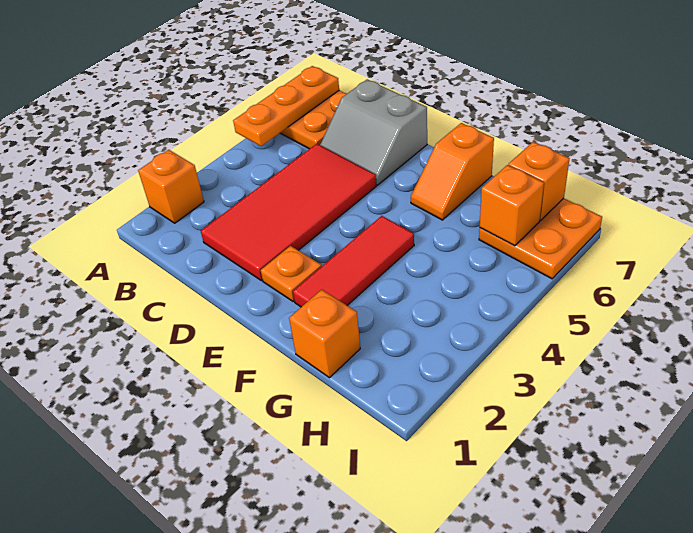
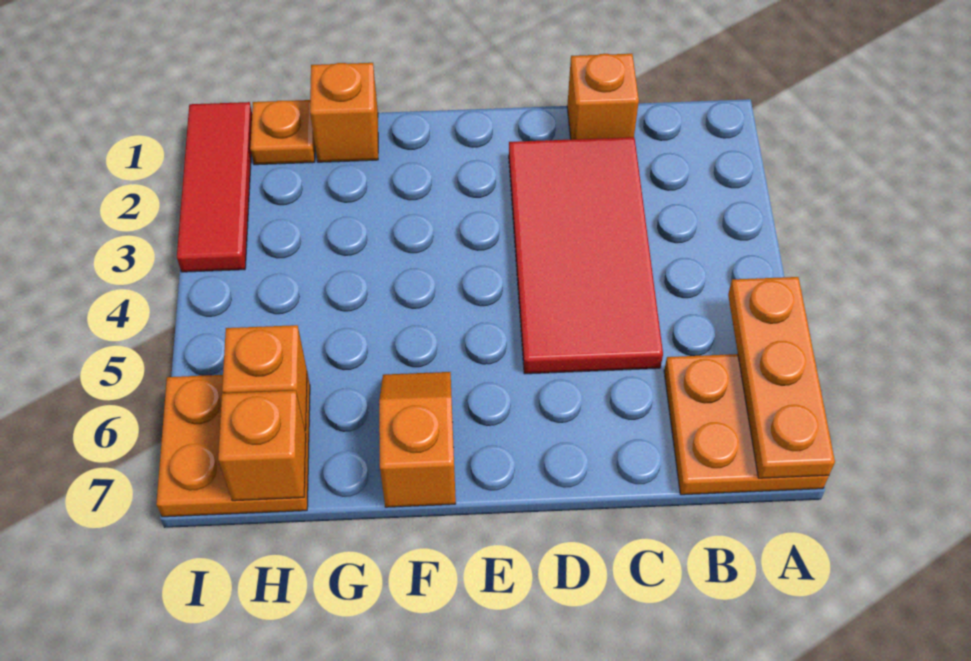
orange brick A2 level 1 -> orange brick C1 level 1
grey slope C6:D7 level 1 top 7 -> none
orange plate E2 level 1 -> orange plate H1 level 1
red tile F2:F4 level 1 -> red tile I1:I3 level 1

